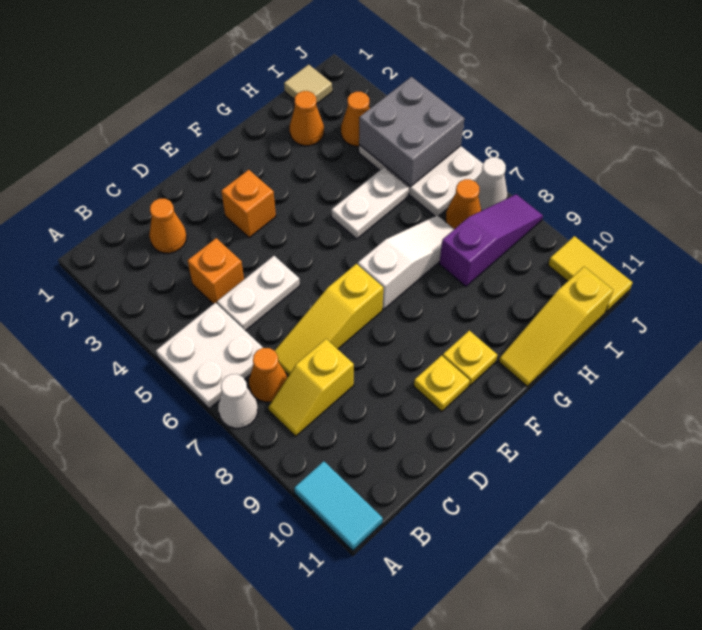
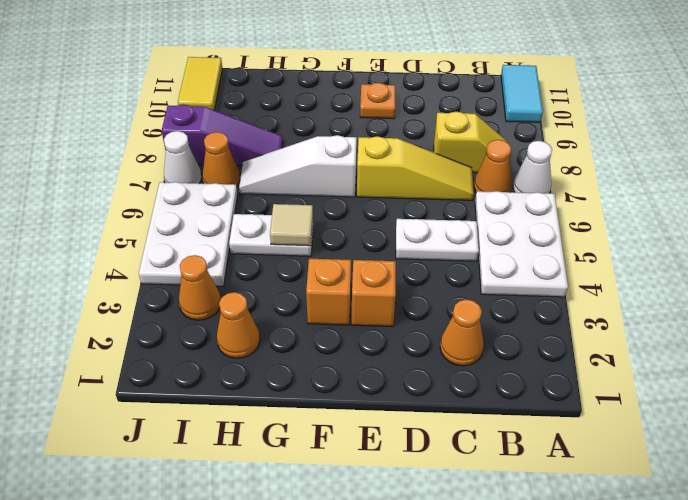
white plate A5:B6 level 1 -> white plate A4:B6 level 1
orange brick C4 level 1 -> orange brick F3 level 1
yellow plate E10 level 1 -> orange plate E10 level 1
yellow plate F10 level 1 -> none
yellow slope G11:I11 level 1 top I -> none
purple slope H8:J8 level 1 top H -> purple slope H8:J8 level 1 top J
tan tile I1 level 1 -> tan tile G5 level 2
grey brick I4:J5 level 2 -> none

